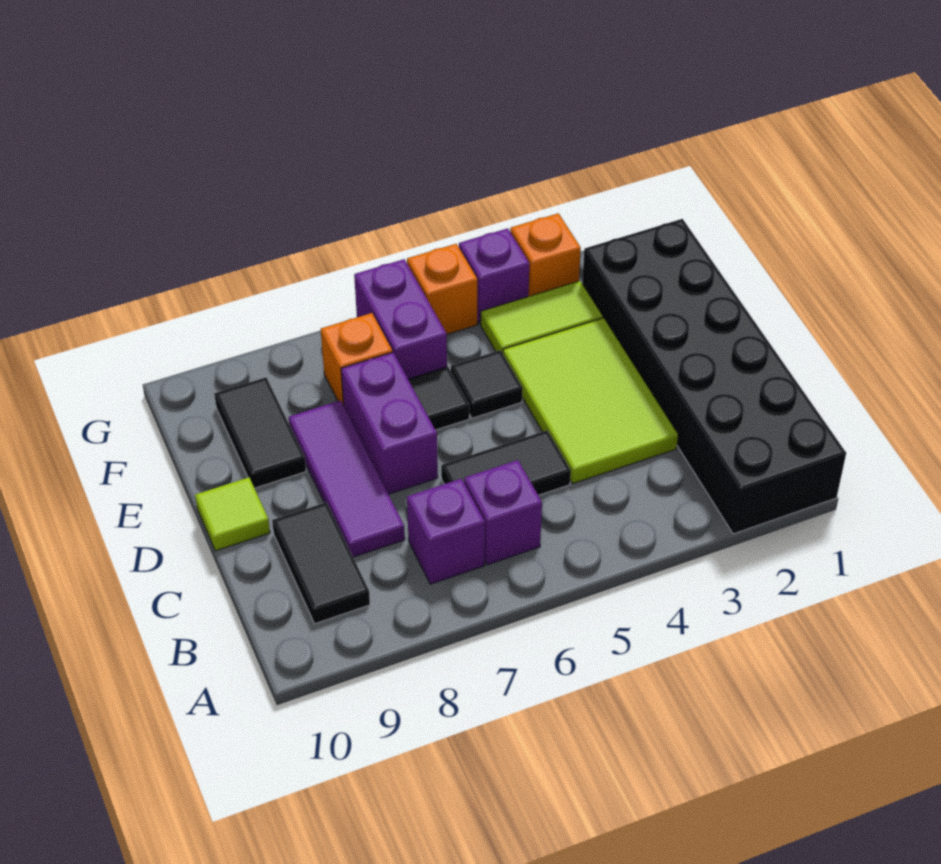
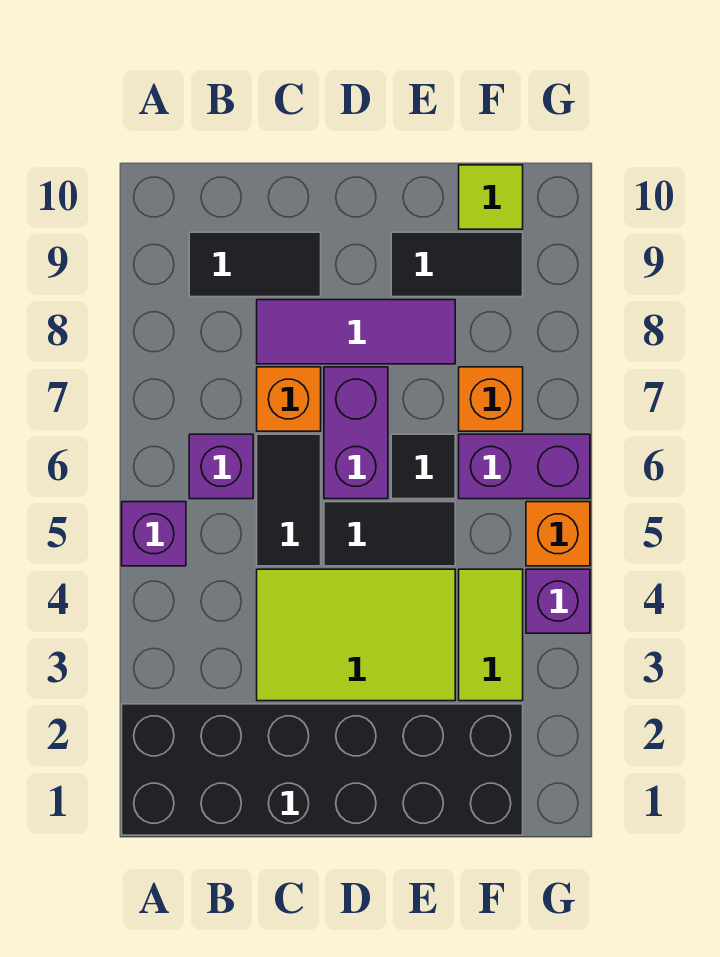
purple brick B7 level 1 -> purple brick A5 level 1
purple brick D7:E7 level 1 -> purple brick D6:D7 level 1
lime tile D10 level 1 -> lime tile F10 level 1
black tile E5 level 1 -> black tile D5:E5 level 1
orange brick G3 level 1 -> orange brick C7 level 1

